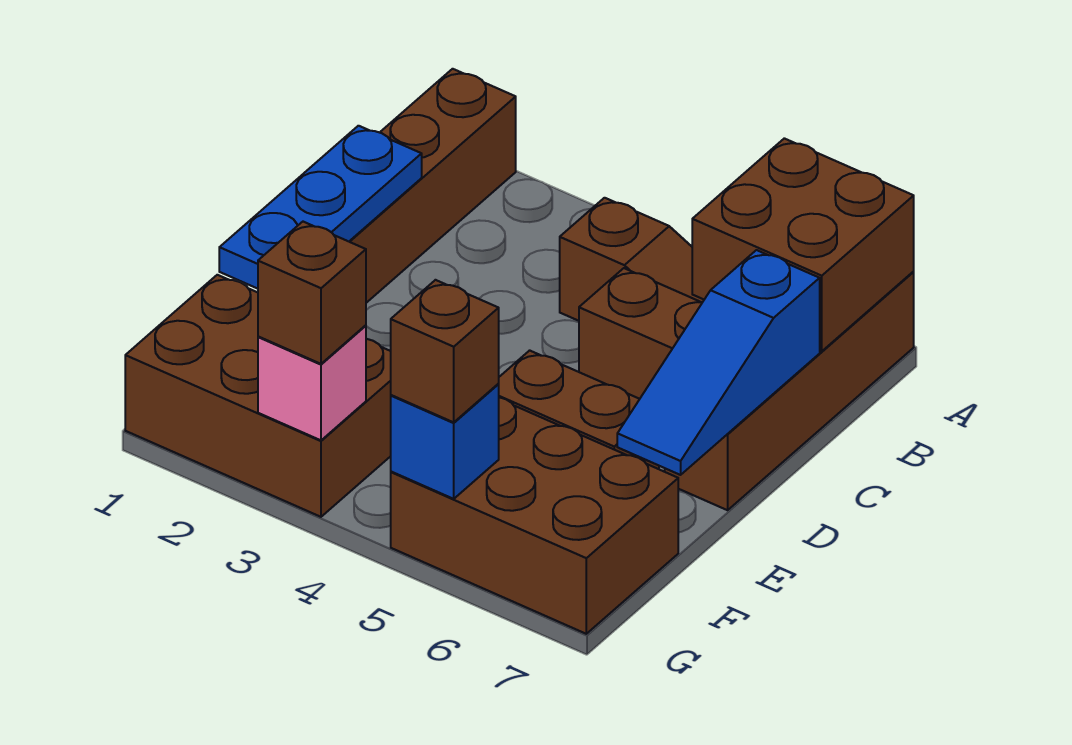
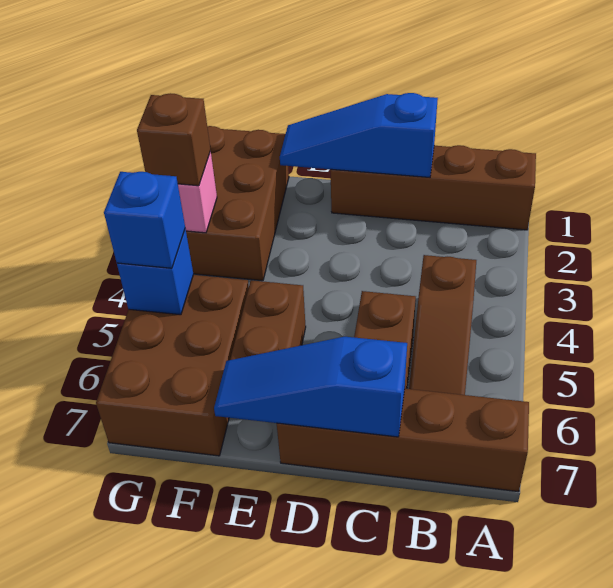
brown brick A6:B7 level 2 -> none
blue plate C1:E1 level 2 -> blue slope C1:E1 level 2 top C
brown brick G5 level 3 -> blue brick G5 level 3

